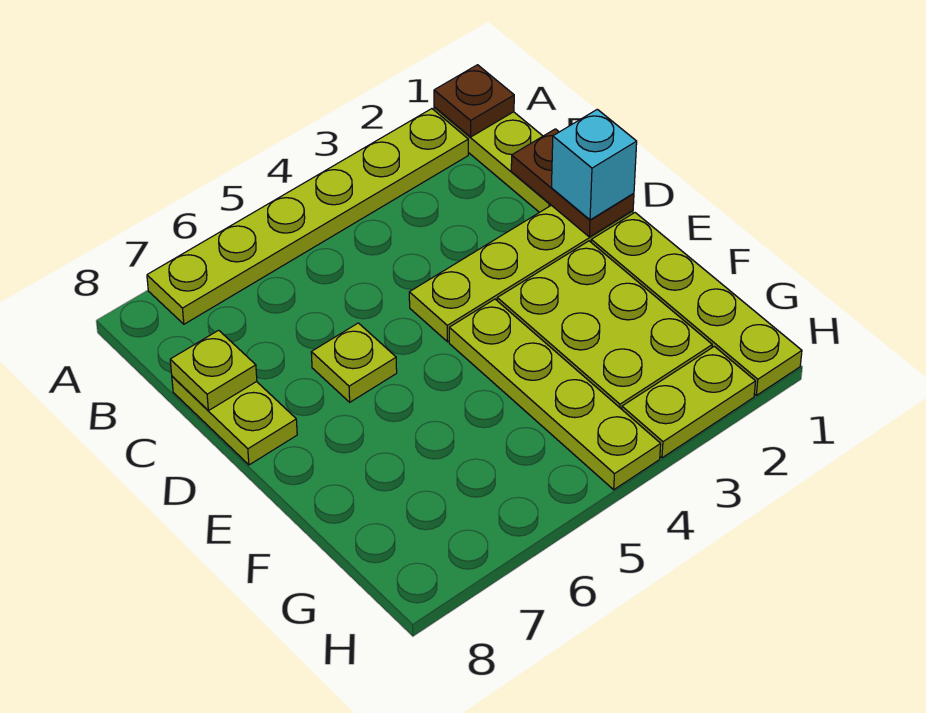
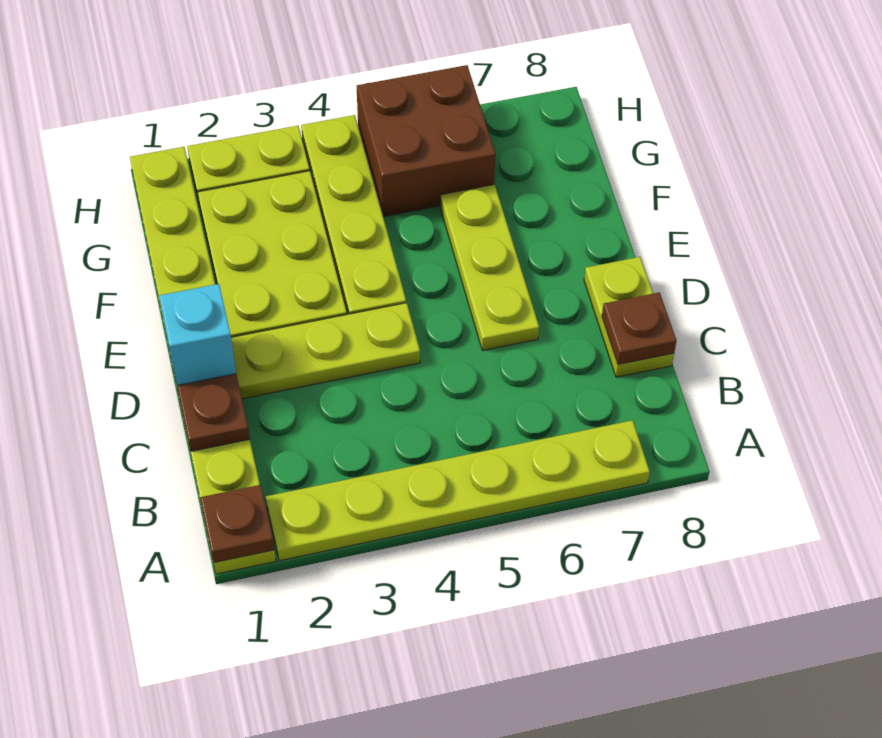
lime plate C8 level 2 -> brown plate C8 level 2
lime plate D6 level 1 -> lime plate D6:F6 level 1
none -> brown brick G5:H6 level 1

